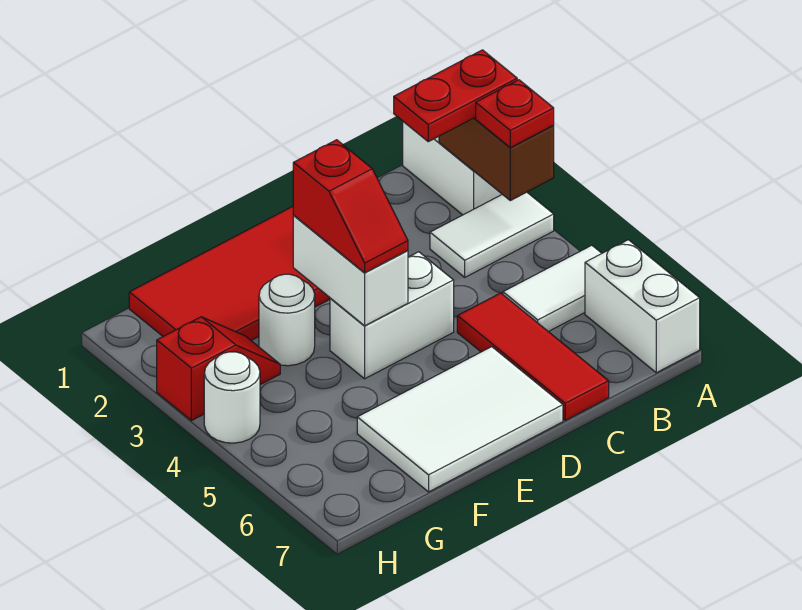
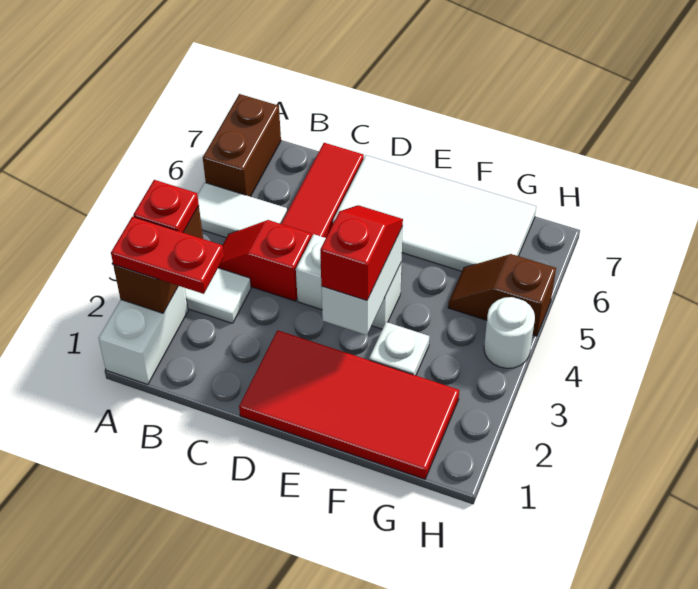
white brick A6:A7 level 1 -> brown brick A6:A7 level 1
white tile D6:F7 level 1 -> white tile D6:G7 level 1
white round brick F3 level 1 -> white plate F3 level 1
red slope G3:H3 level 1 top H -> red slope B4:C4 level 1 top C
none -> brown slope G5:H5 level 1 top H

